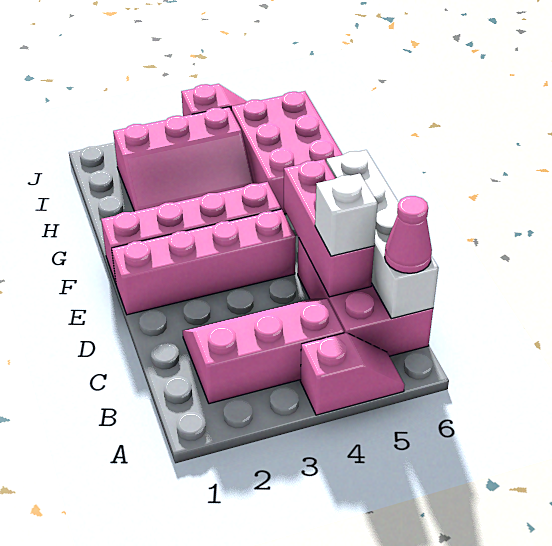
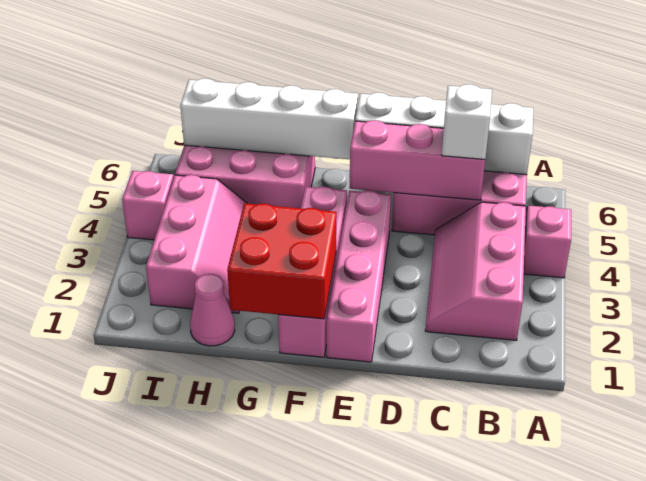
pink cone B6 level 3 -> pink cone H1 level 1
none -> red brick F1:G2 level 2
none -> white brick F6:I6 level 2

